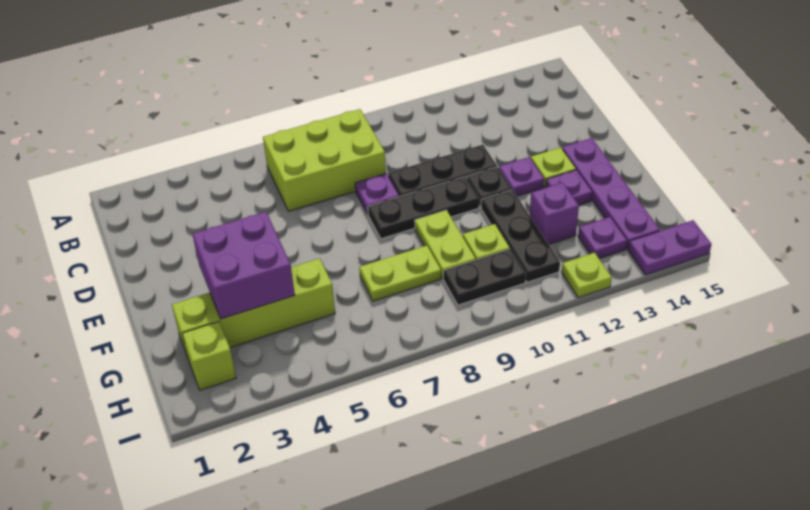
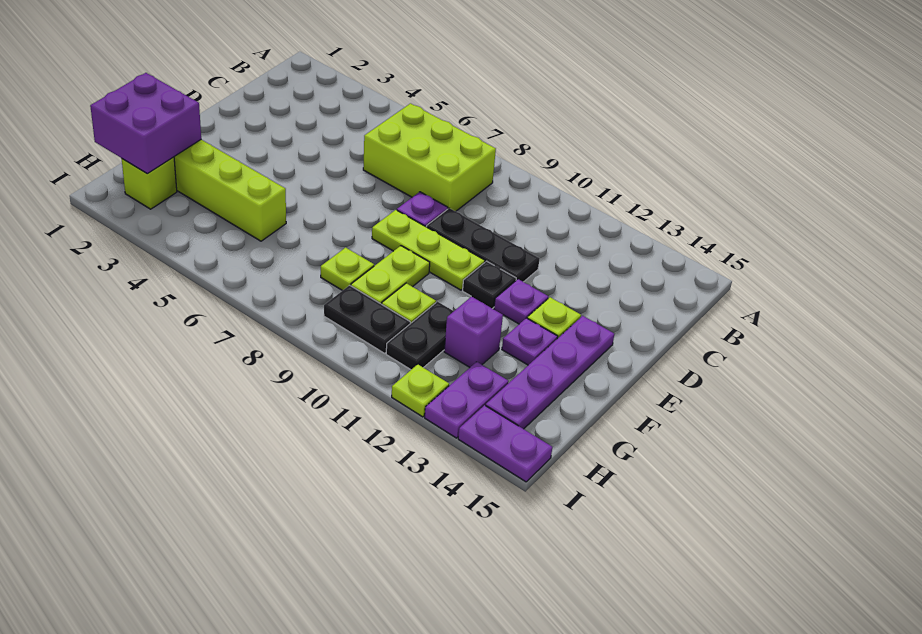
black plate E8:E10 level 1 -> lime plate E8:E10 level 1
purple brick F3:G4 level 2 -> purple brick G1:H2 level 2
black plate F11:H11 level 1 -> black plate G11:H11 level 1
lime plate G7:G8 level 1 -> lime plate G8 level 1
purple plate H13 level 1 -> purple plate H13:I13 level 1

